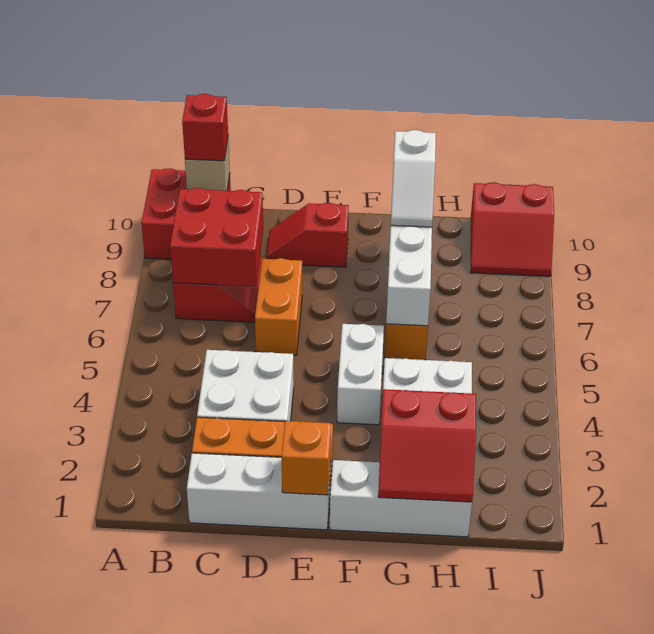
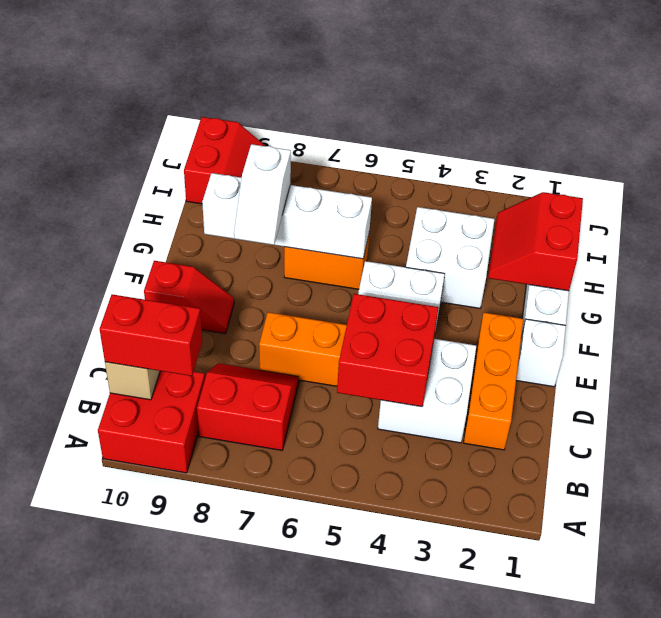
red brick B7:C8 level 2 -> red brick C4:D5 level 2
red brick B10 level 3 -> red brick B9:B10 level 3
white brick C1:E1 level 1 -> white brick E1 level 1
red slope D9:E9 level 1 top E -> red slope E9:E10 level 1 top 10
orange brick E1 level 2 -> none
red slope G1:H2 level 2 top 2 -> red slope G1:H2 level 2 top 1
white slope G8:G9 level 3 top 9 -> white slope F8:G8 level 3 top G

